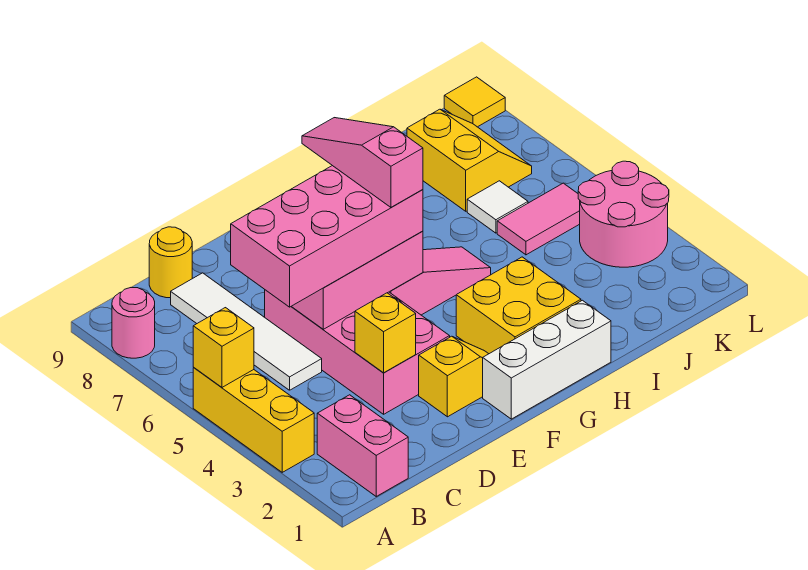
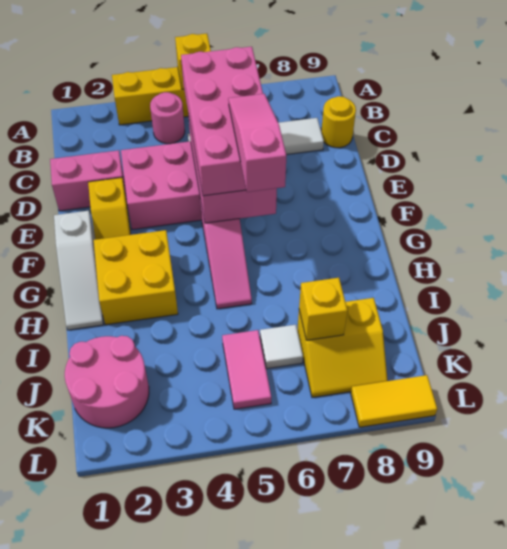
pink round brick A8 level 1 -> pink round brick B4 level 1
pink brick B1:B2 level 1 -> pink brick D1:D2 level 1
yellow brick D3 level 2 -> yellow brick J7 level 2
white brick F1:H1 level 1 -> white slope F1:H1 level 1 top F
pink slope F5:F7 level 4 top 5 -> pink slope E6:G6 level 4 top G
pink round brick K3:L4 level 1 -> pink round brick J1:K2 level 1
yellow tile L9 level 1 -> yellow tile L8:L9 level 1

